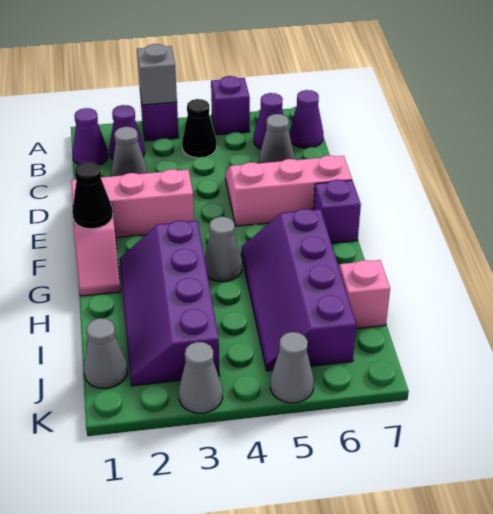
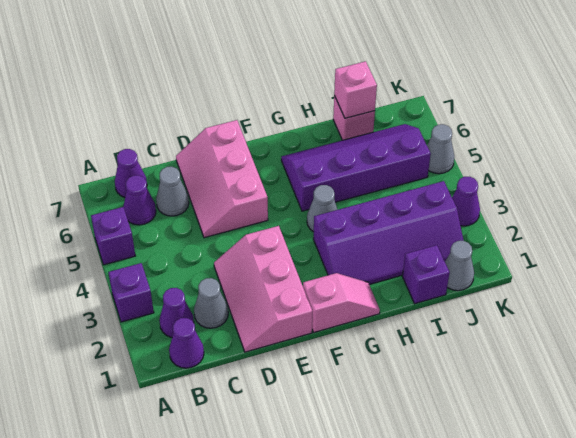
grey brick A3 level 2 -> none
black cone B4 level 1 -> none
black cone F1 level 2 -> none
purple brick F7 level 1 -> purple brick I1 level 1
purple slope G5:J6 level 1 top 6 -> purple slope G5:J6 level 1 top 5
none -> pink brick I7 level 2
grey cone K3 level 1 -> purple cone K3 level 1

